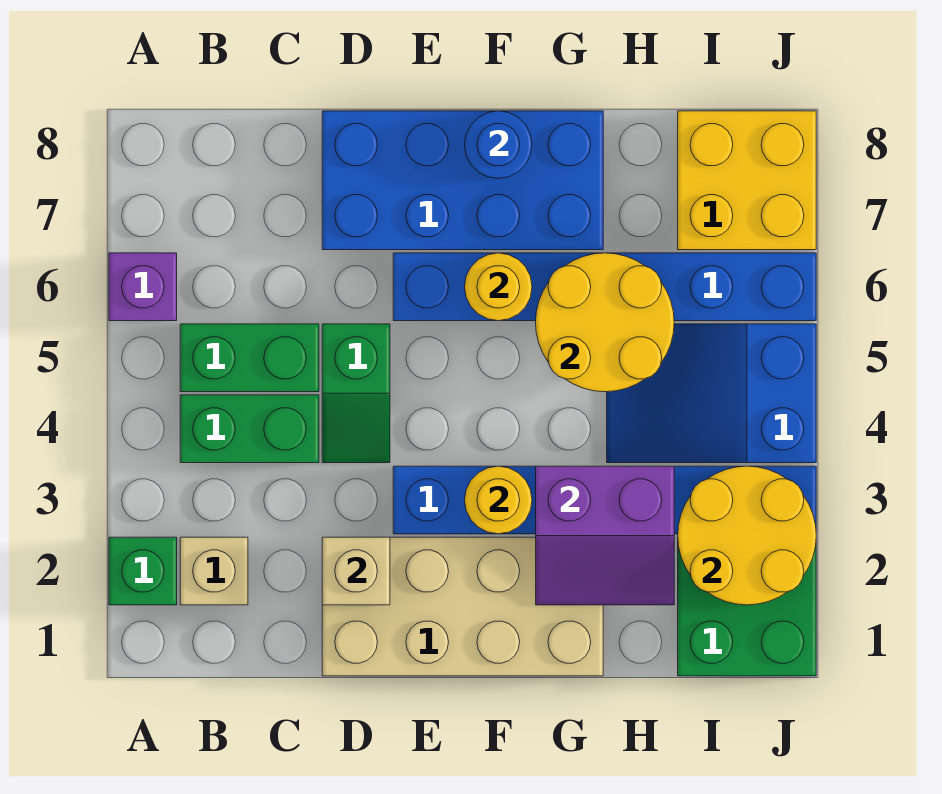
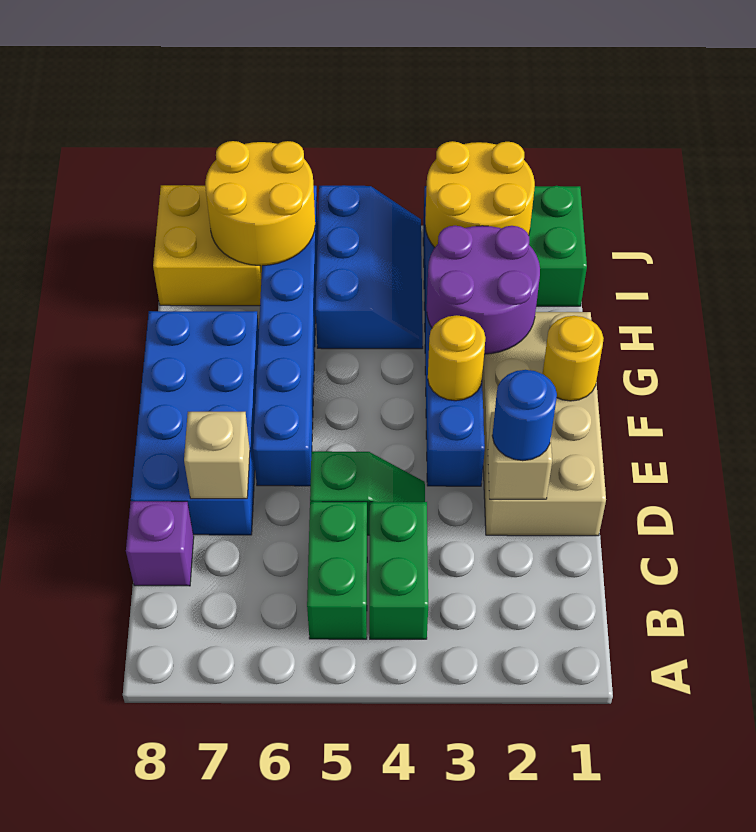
green brick A2 level 1 -> none
purple brick A6 level 1 -> purple brick C8 level 1
tan brick B2 level 1 -> tan brick D7 level 2
yellow round brick F6 level 2 -> yellow round brick F1 level 2
blue round brick F8 level 2 -> blue round brick D2 level 3
purple slope G2:H3 level 2 top 3 -> purple round brick G2:H3 level 2
yellow round brick G5:H6 level 2 -> yellow round brick I6:J7 level 2
blue slope H4:J5 level 1 top J -> blue slope H4:J5 level 1 top 5

